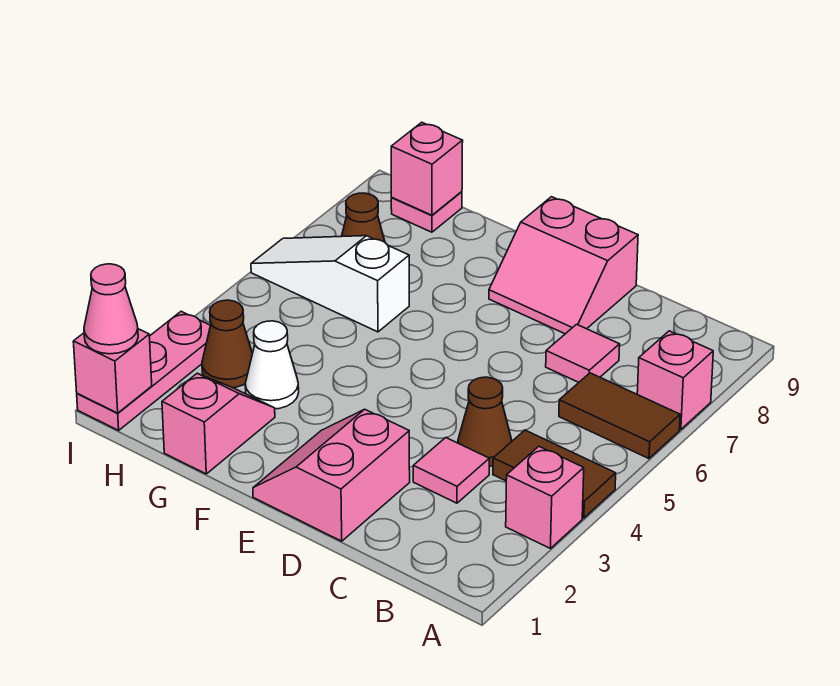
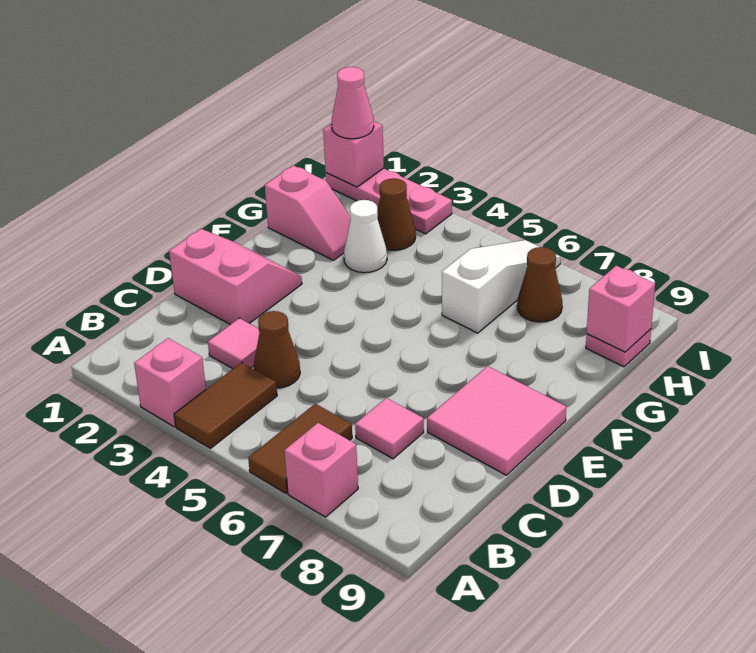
pink slope D8:E9 level 1 top 9 -> pink tile D8:E9 level 1

